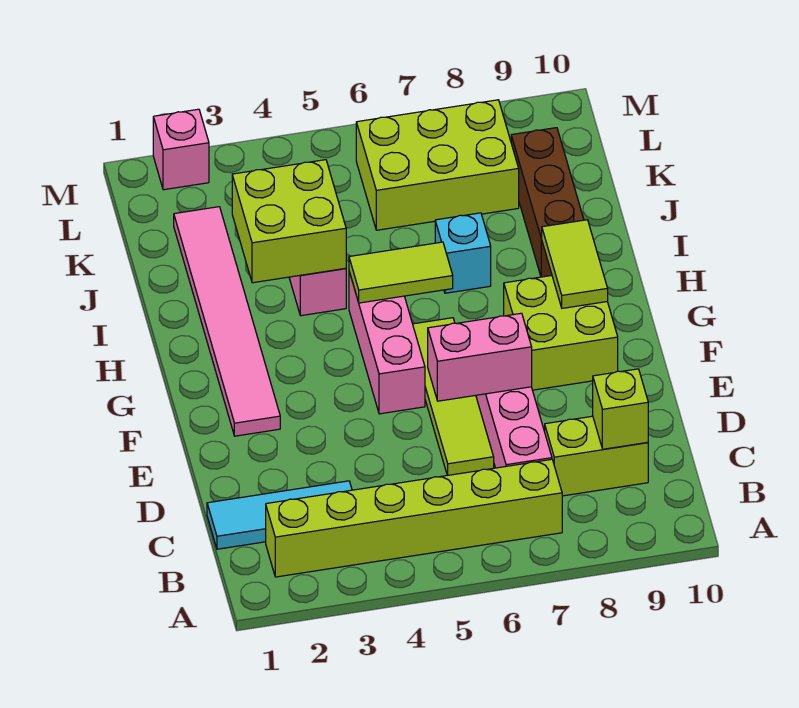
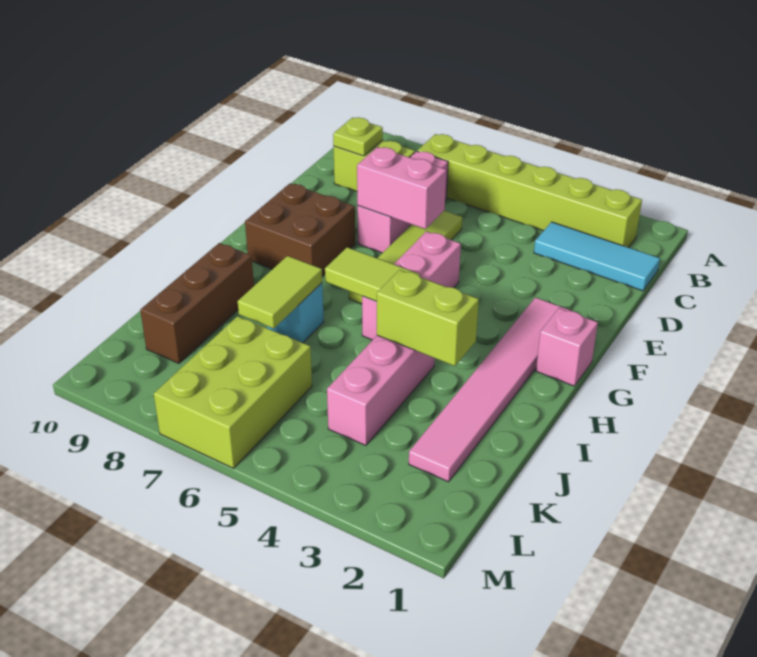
lime brick C9 level 2 -> lime plate C9 level 2
lime brick F8:G9 level 1 -> brown brick F8:G9 level 1
lime tile G9:H9 level 2 -> lime tile I7:J7 level 2
lime brick I3:J4 level 2 -> lime brick I3:I4 level 2
lime brick K6:L8 level 1 -> lime brick K6:M7 level 1
pink brick M2 level 1 -> pink brick G1 level 1

